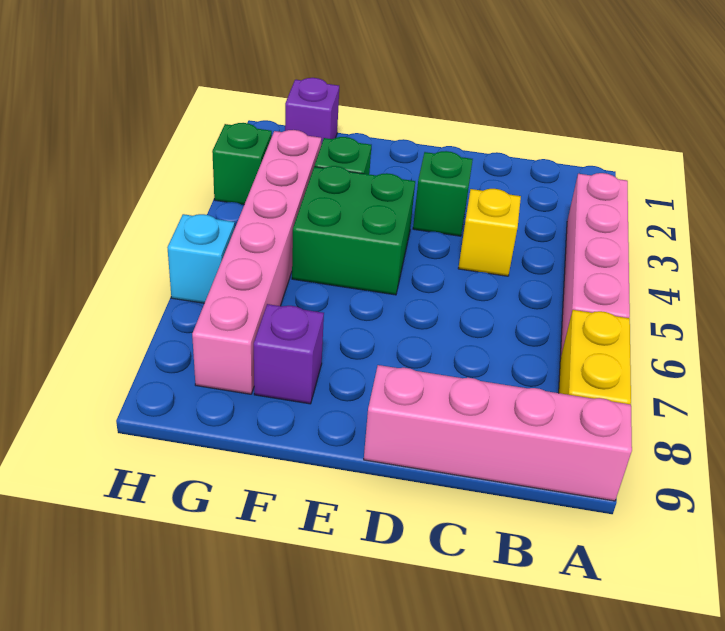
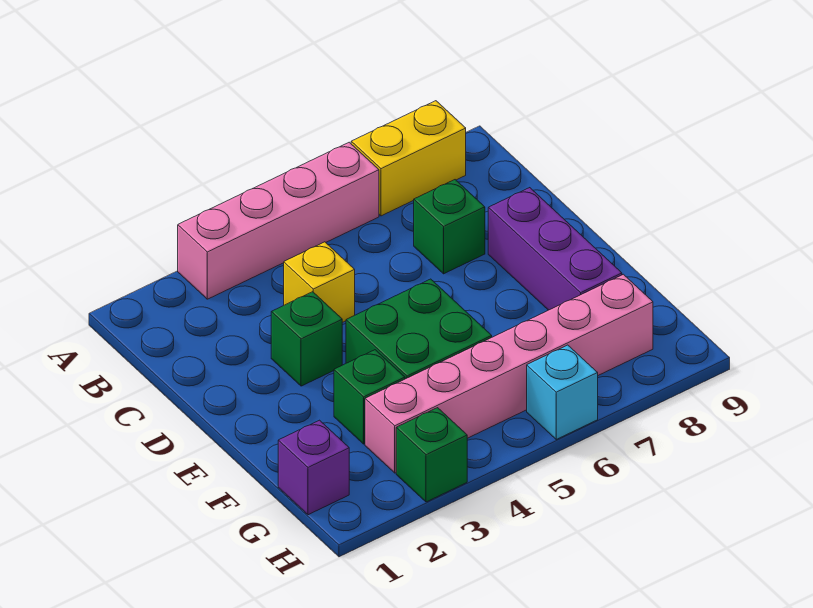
pink brick A9:D9 level 1 -> none
none -> green brick C7 level 1
purple brick F8 level 1 -> purple brick D8:F8 level 1

